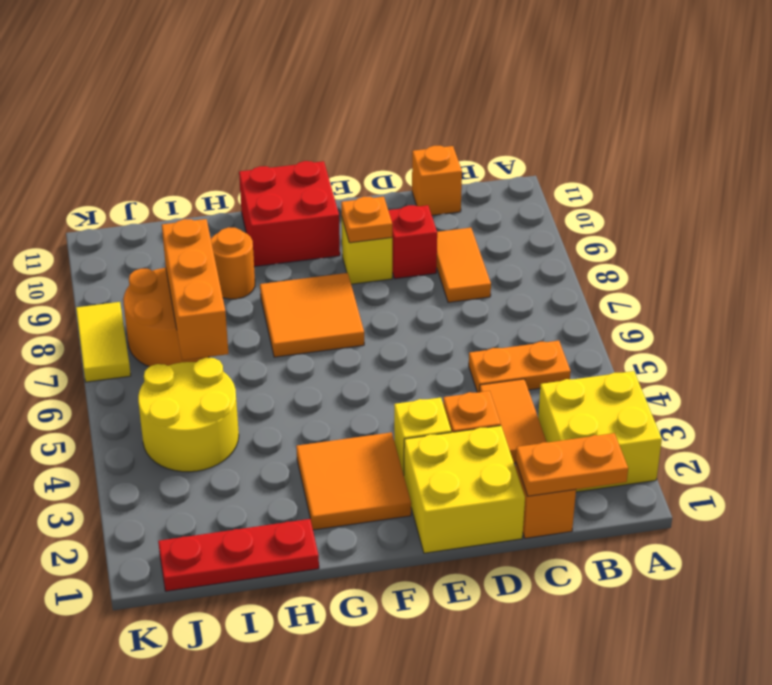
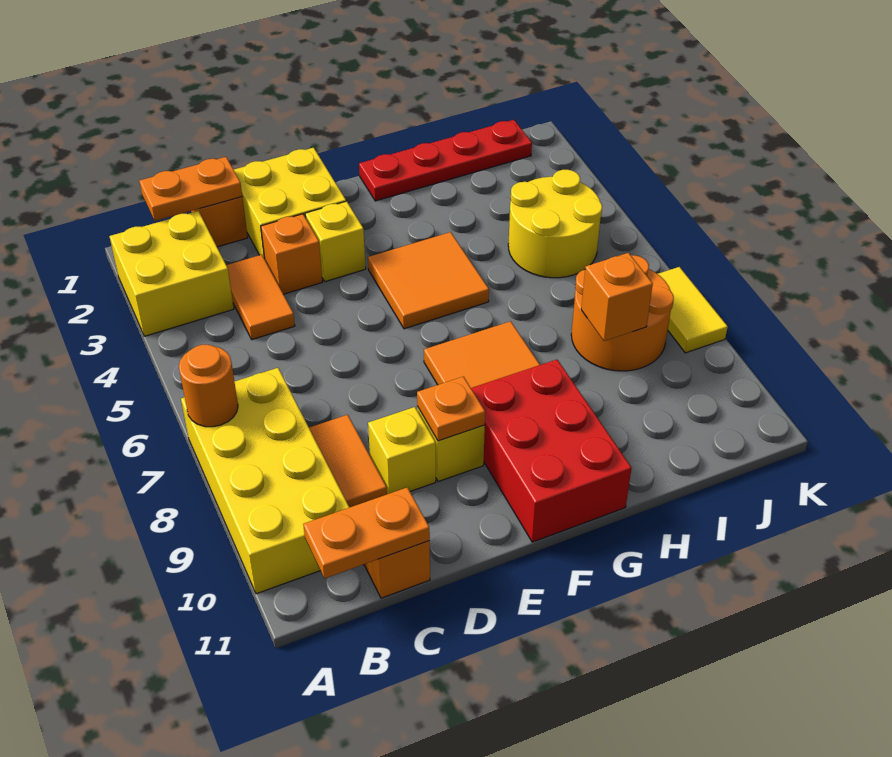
none -> yellow brick A7:B10 level 1
orange plate B5:C5 level 1 -> orange plate B11:C11 level 2
red brick D9 level 1 -> yellow brick D9 level 1
orange tile F2:G3 level 1 -> orange tile F4:G5 level 1
red brick F10:G11 level 1 -> red brick F9:G11 level 1
red plate H1:J1 level 1 -> red plate G1:J1 level 1
orange round brick H9 level 1 -> orange round brick A7 level 2
orange brick I6:I8 level 2 -> orange brick I8 level 2

